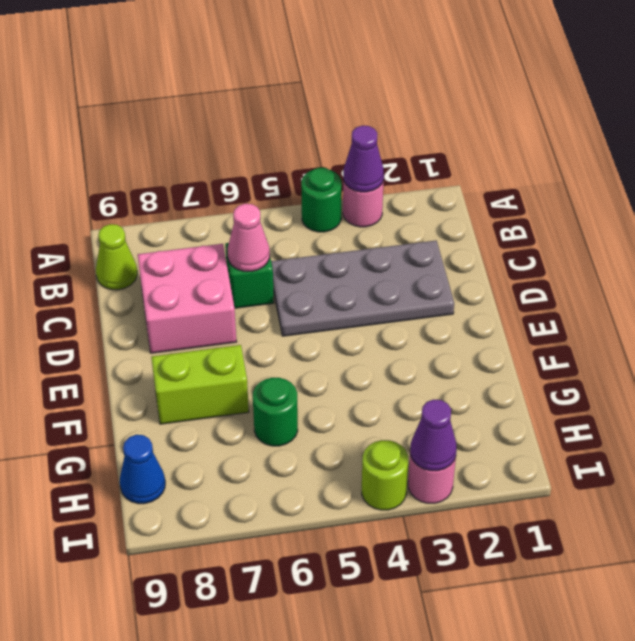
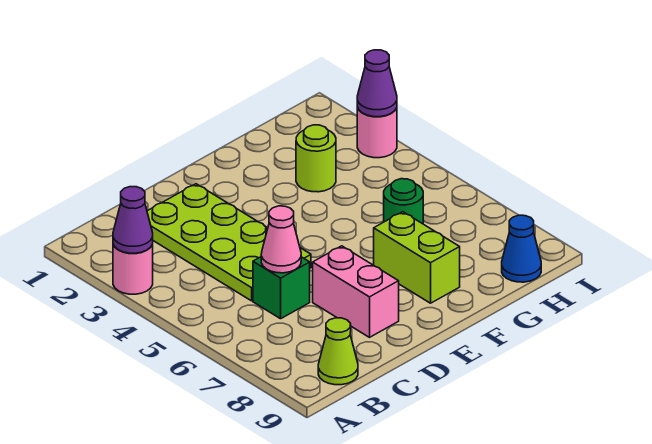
green round brick A4 level 1 -> none
grey plate C2:D5 level 1 -> lime plate C2:D5 level 1
pink brick C7:D8 level 1 -> pink brick D7:D8 level 1
lime round brick I4 level 1 -> lime round brick G3 level 1

